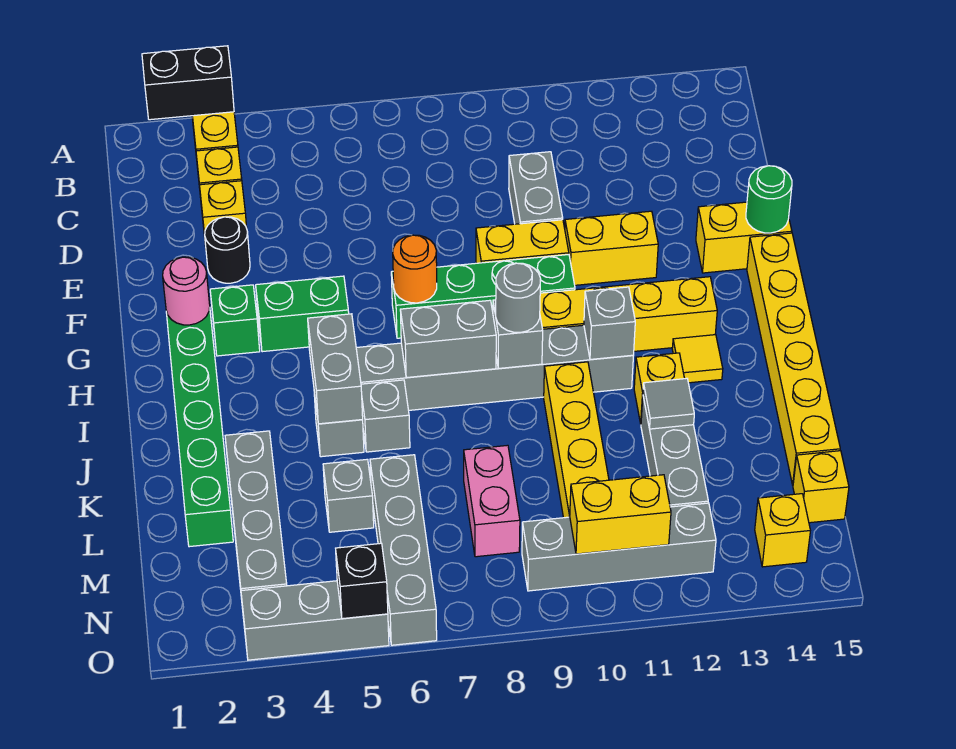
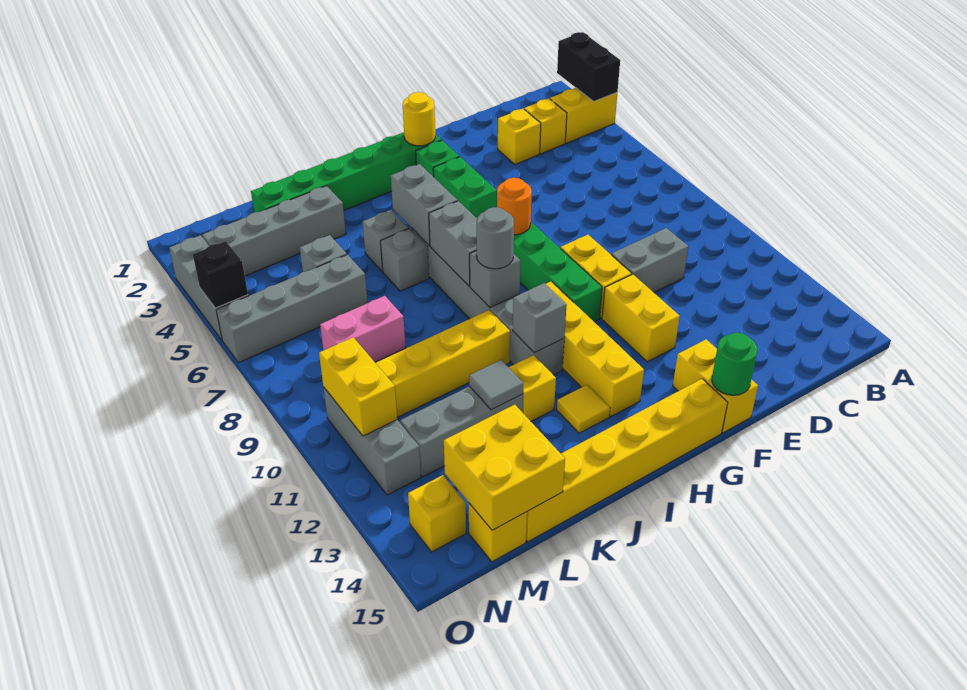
black round brick E3 level 1 -> none
pink round brick G2 level 2 -> yellow round brick G2 level 2
grey brick I5:J5 level 2 -> grey brick I5:I6 level 2
none -> yellow brick L14:M15 level 2
grey brick N9:N12 level 1 -> grey brick N10:N12 level 1

